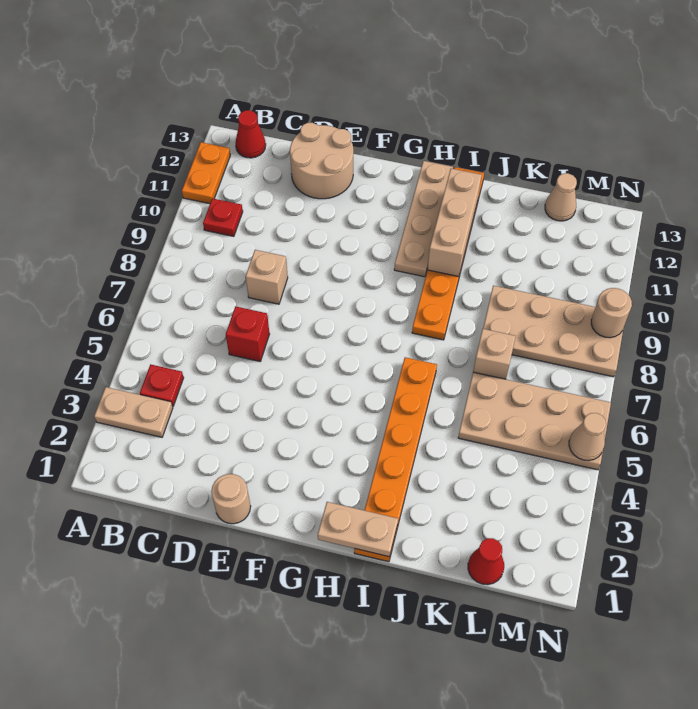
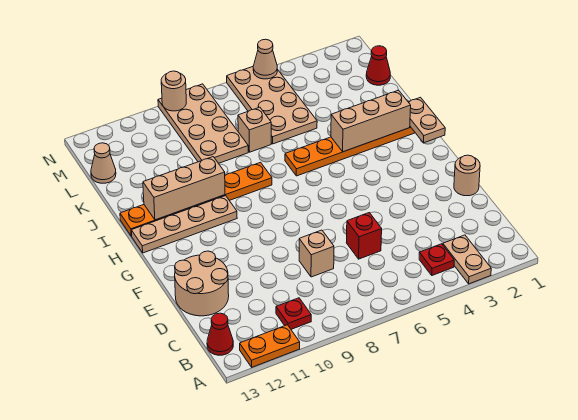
none -> tan brick I2:I4 level 2

